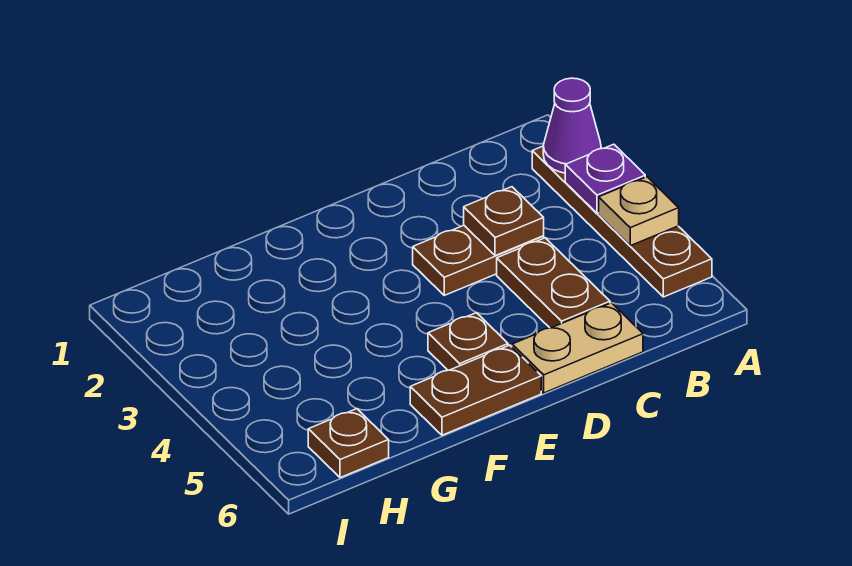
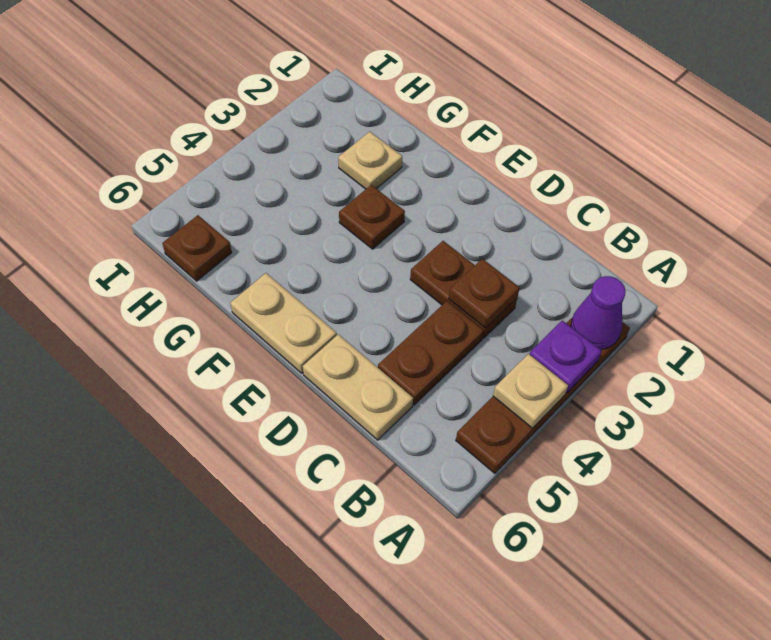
brown plate E5 level 1 -> brown plate F3 level 1
brown plate E6:F6 level 1 -> tan plate E6:F6 level 1
none -> tan plate G2 level 1

